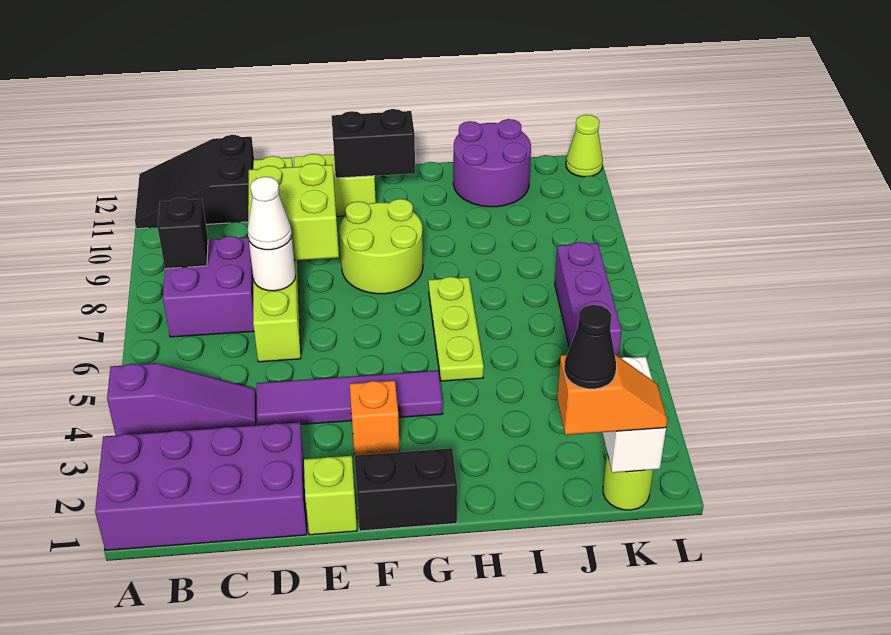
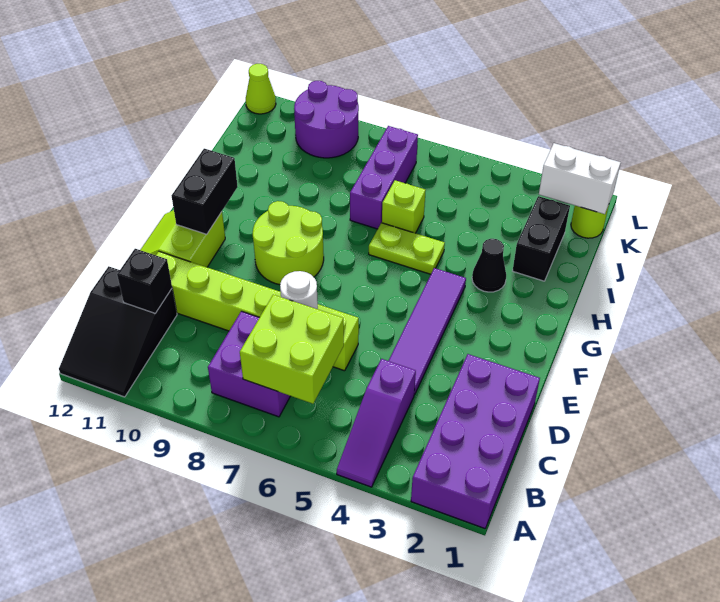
purple slope A4:C4 level 1 top A -> purple slope A4:C4 level 1 top C
black brick B8 level 2 -> black brick C11 level 2
white cone D7 level 3 -> none
lime brick D8:E9 level 2 -> lime brick B6:C7 level 2
lime brick E1 level 1 -> lime brick I6 level 1
black brick F1:G1 level 1 -> black brick I2:J2 level 1
orange brick F3 level 1 -> none
lime plate H5:H7 level 1 -> lime plate H5:H6 level 1
purple round brick I11:J12 level 1 -> purple round brick K9:L10 level 1
orange slope J1:K1 level 3 top J -> none
black cone J1 level 4 -> black cone H3 level 1
purple brick K5:K7 level 1 -> purple brick I7:K7 level 1

